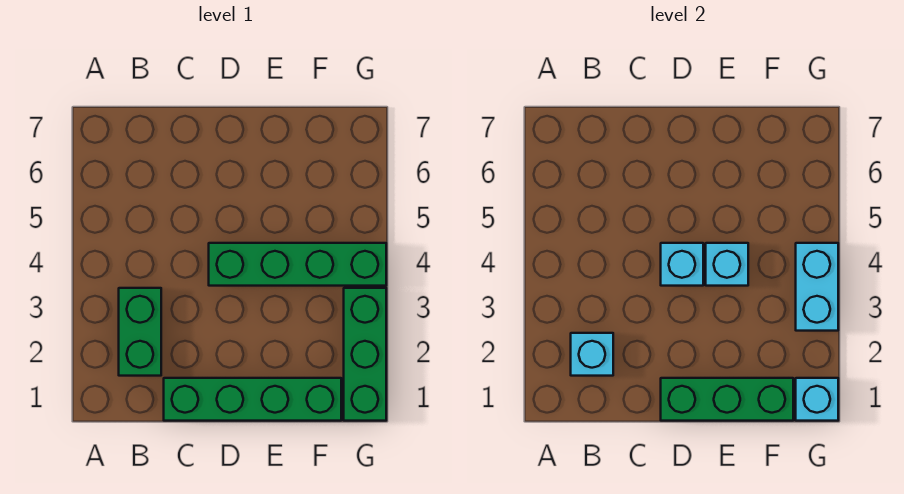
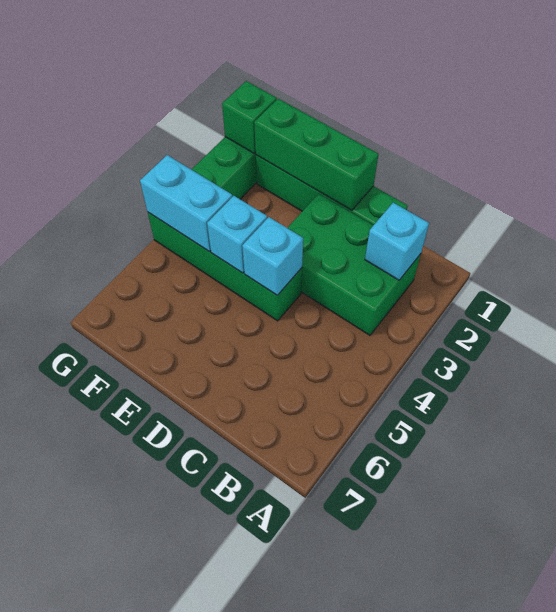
green brick B2:B3 level 1 -> green brick B2:D3 level 1
cyan brick G1 level 2 -> green brick G1 level 2
cyan brick G3:G4 level 2 -> cyan brick F4:G4 level 2

